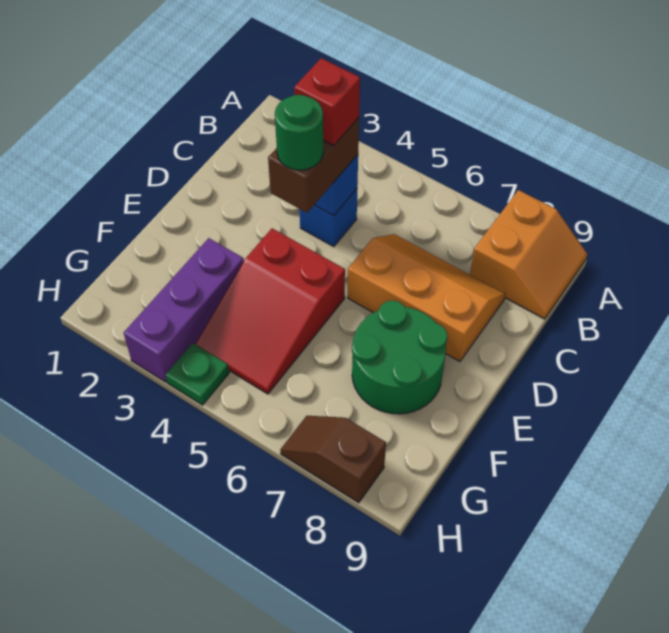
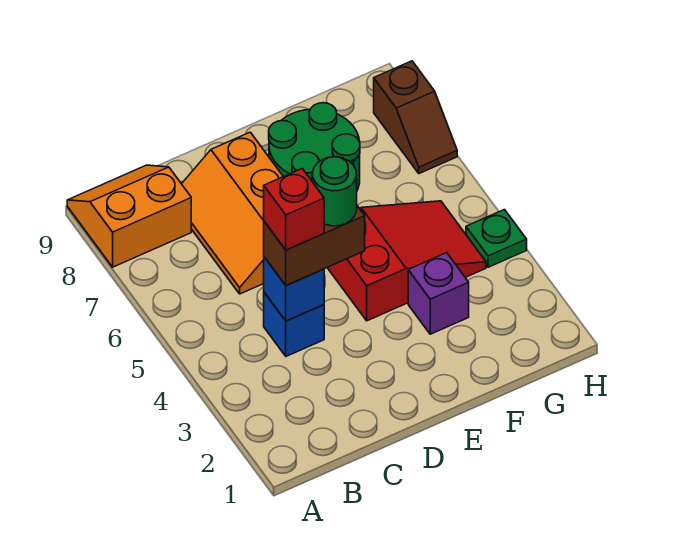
purple brick F3:H3 level 1 -> purple brick F3 level 1

